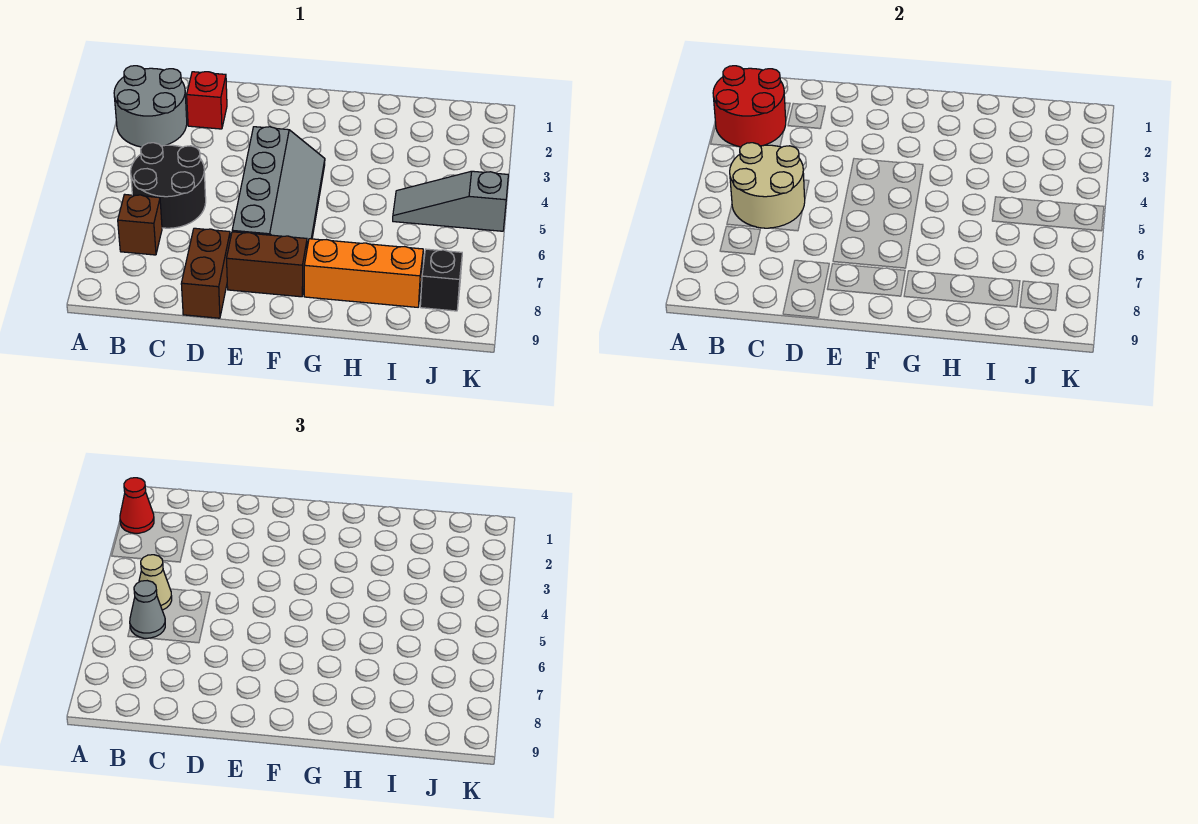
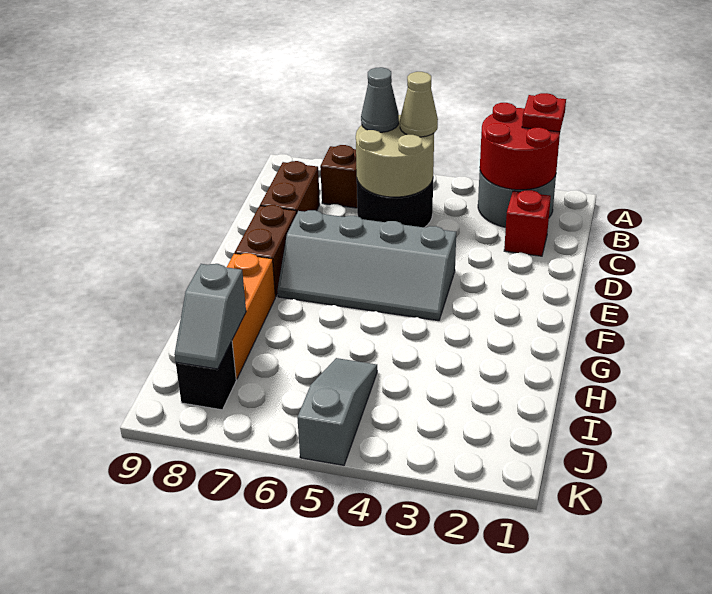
red cone A2 level 3 -> red plate A2 level 3
brown brick D8:D9 level 1 -> brown brick C8:D8 level 1
none -> grey slope I8:J8 level 2 top I

